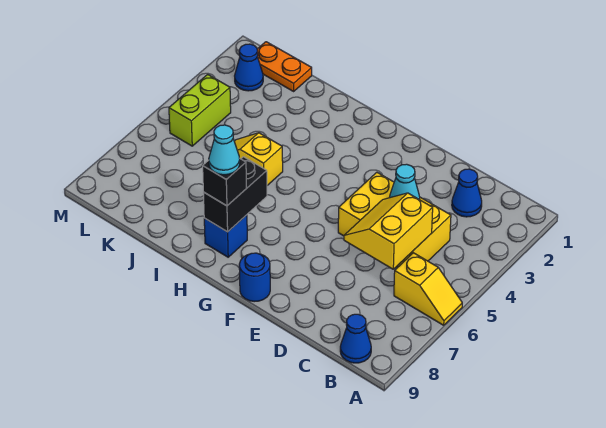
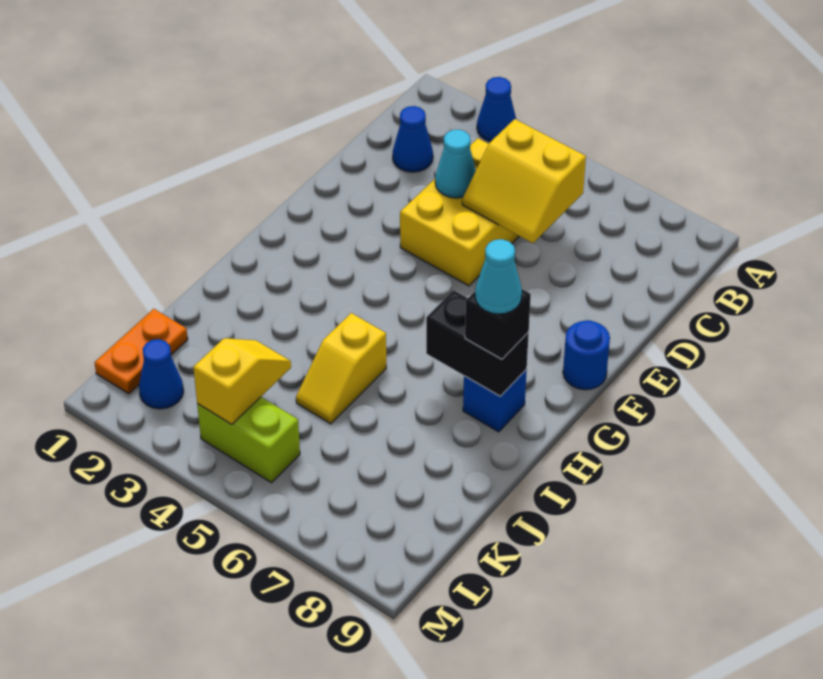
yellow slope A6:B6 level 1 top B -> yellow slope K4:L4 level 2 top L
blue cone B9 level 1 -> blue cone A3 level 1

